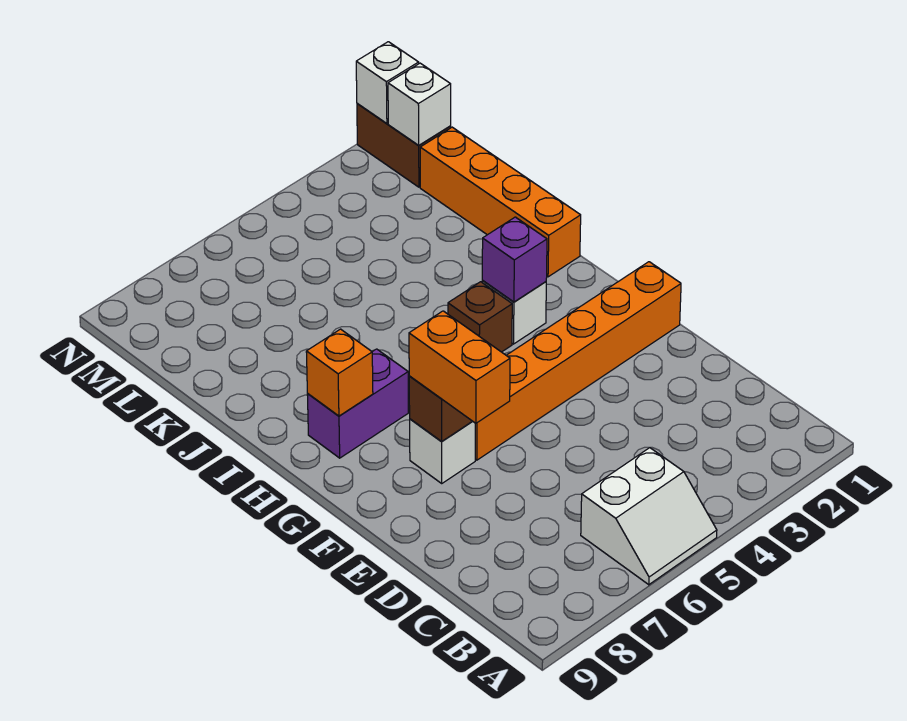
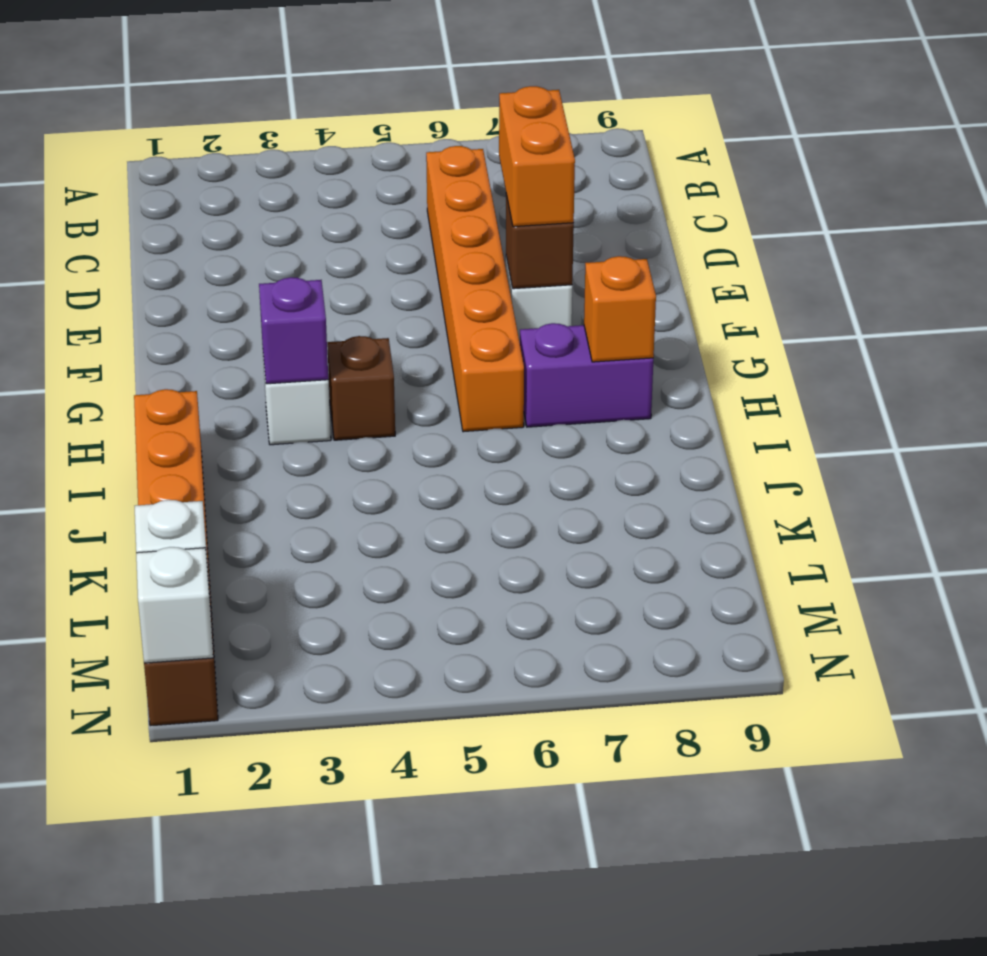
white slope A5:B6 level 1 top B -> none
orange brick F1:F6 level 1 -> orange brick C6:H6 level 1

